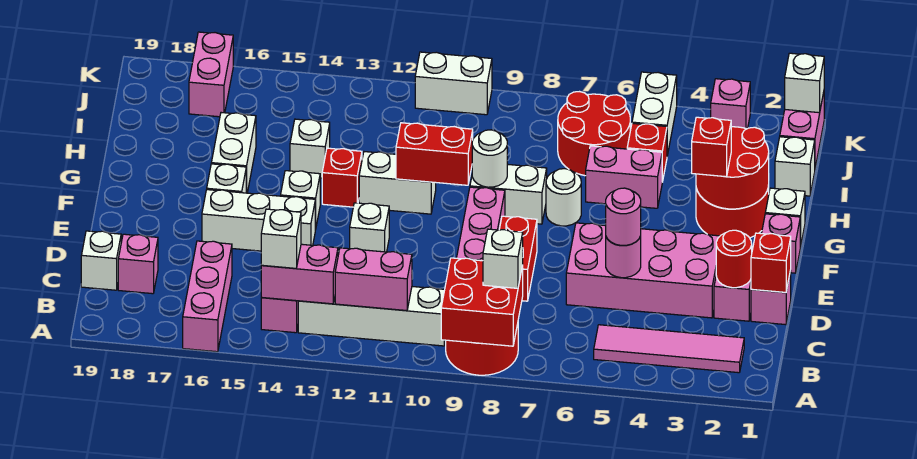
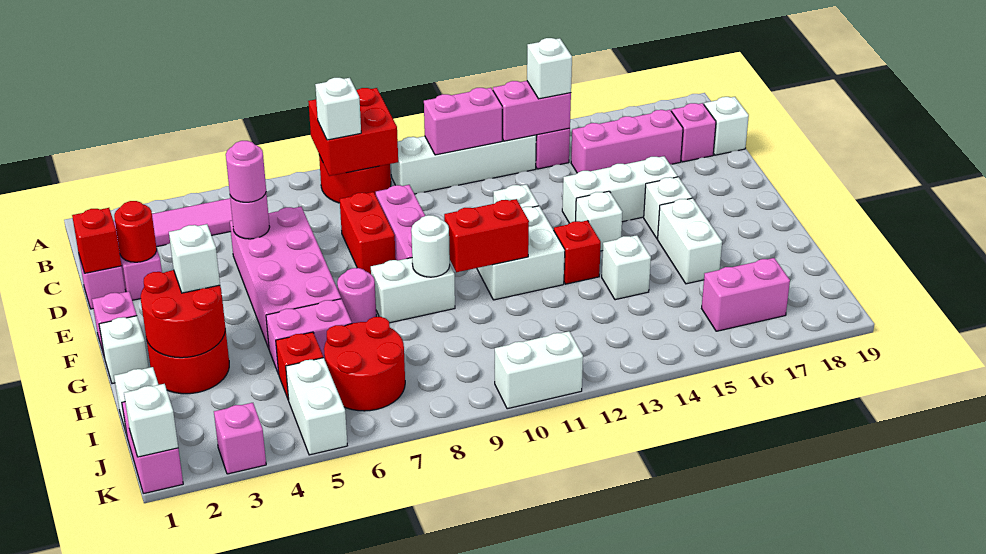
pink brick A16:C16 level 1 -> pink brick C15:C17 level 1
pink brick D3:E6 level 1 -> pink brick D5:G6 level 1
red brick G3 level 3 -> white brick G3 level 3
white round brick G7 level 1 -> pink round brick G7 level 1
white brick G11:G12 level 1 -> white brick F11:G12 level 1
pink brick J17:K17 level 1 -> pink brick J16:J17 level 1

